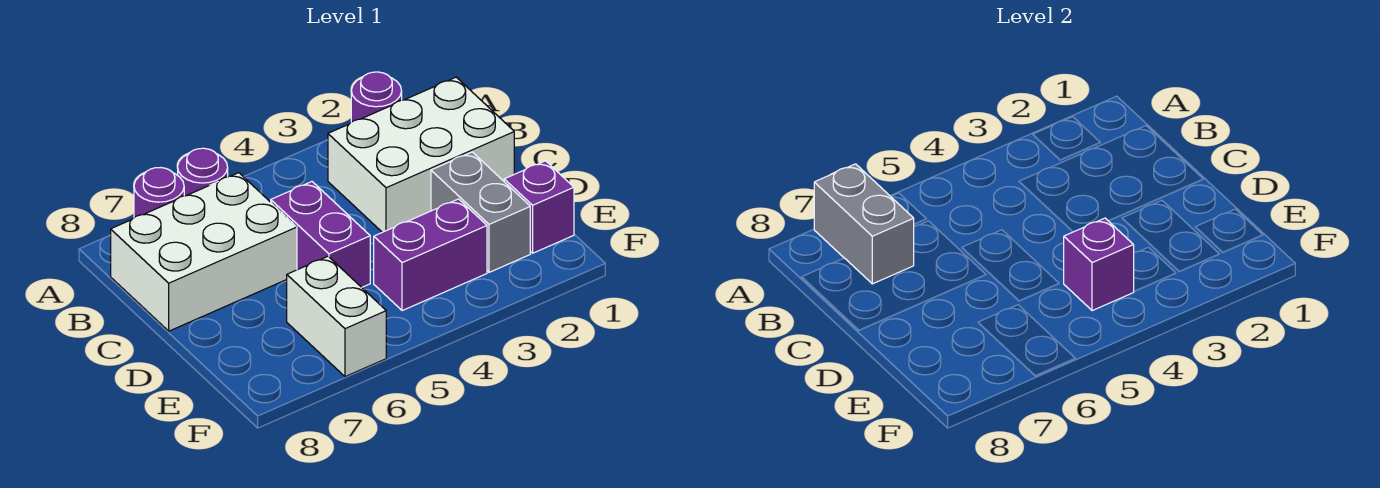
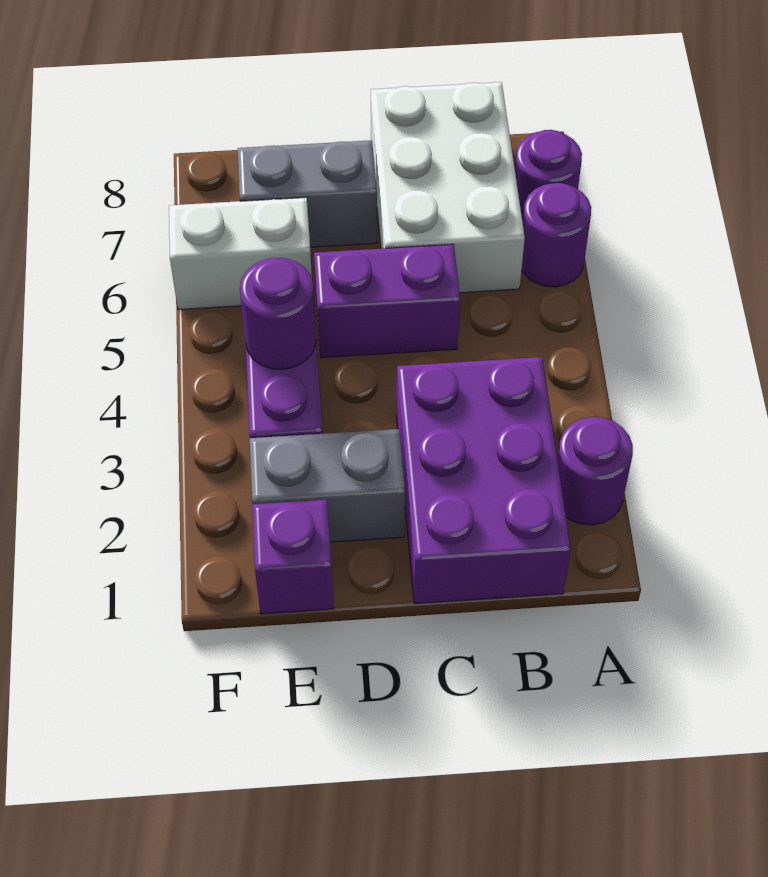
grey brick A7:B7 level 2 -> grey brick D7:E7 level 1
white brick B1:C3 level 1 -> purple brick B1:C3 level 1
purple brick E4 level 2 -> purple round brick E4 level 2

